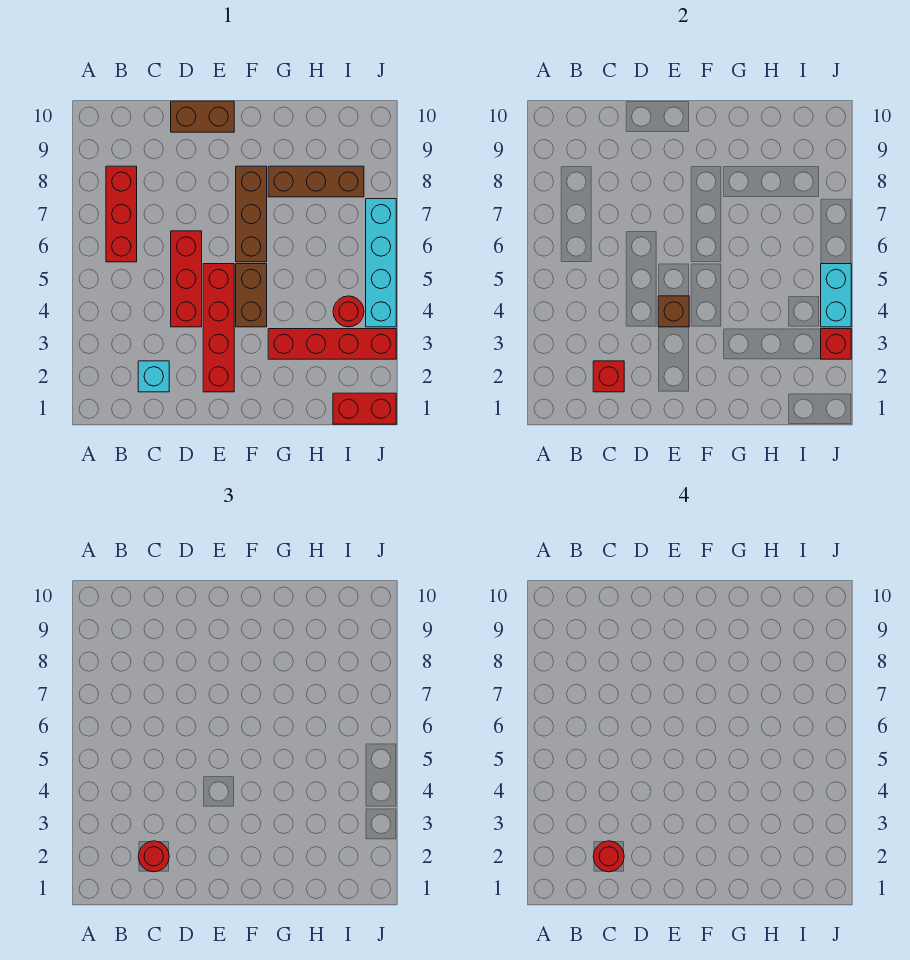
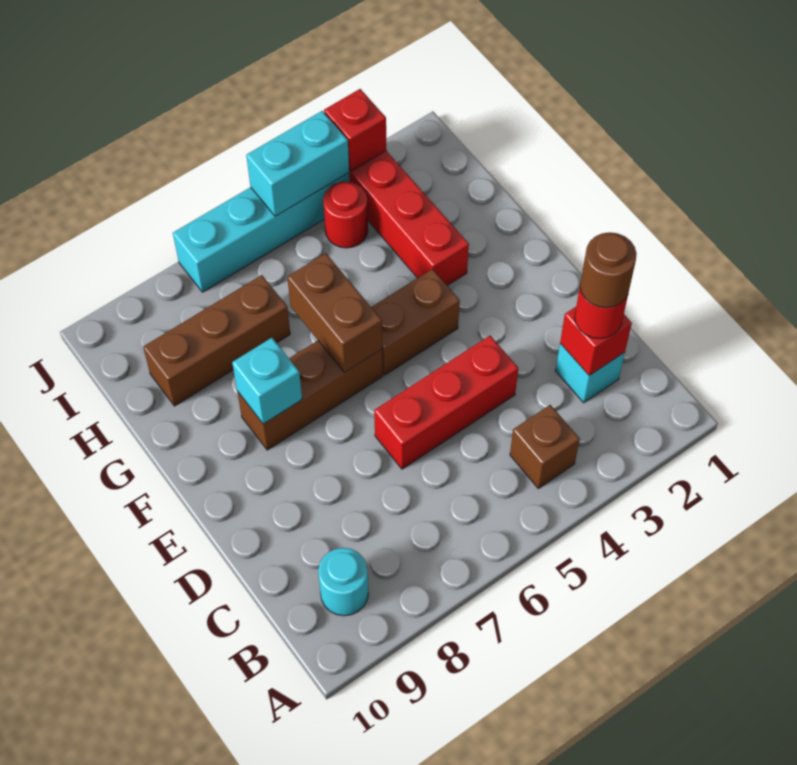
red brick B6:B8 level 1 -> none
none -> cyan round brick B9 level 1
red round brick C2 level 4 -> brown round brick C2 level 4
brown brick D10:E10 level 1 -> brown brick F6:G6 level 2
red brick E2:E5 level 1 -> none
brown brick E4 level 2 -> brown brick B4 level 1
none -> cyan brick F8 level 2
brown brick G8:I8 level 1 -> brown brick H7:H9 level 1
red brick I1:J1 level 1 -> none

